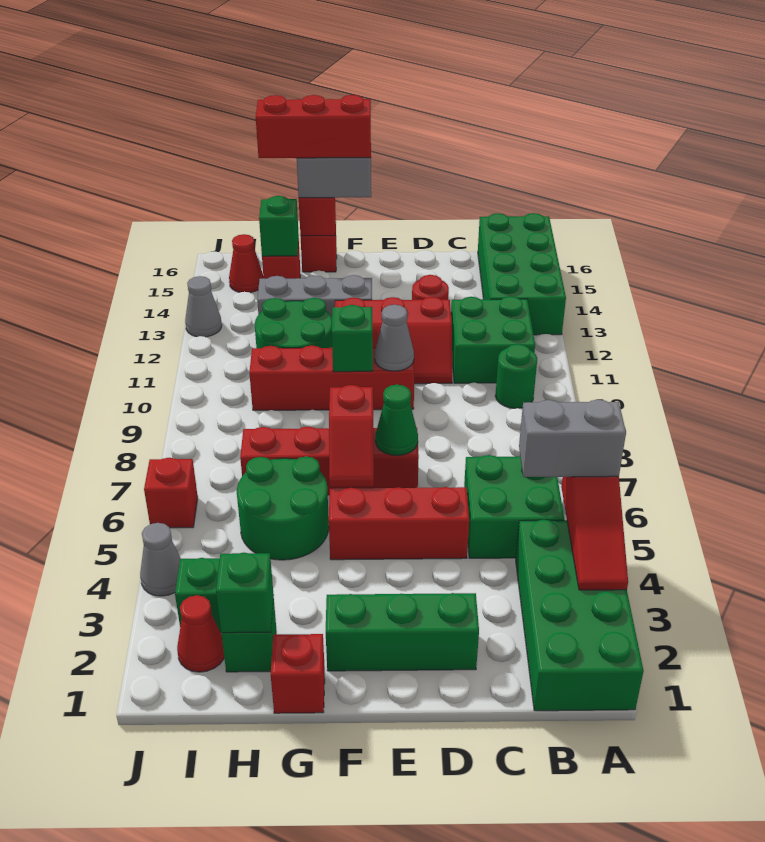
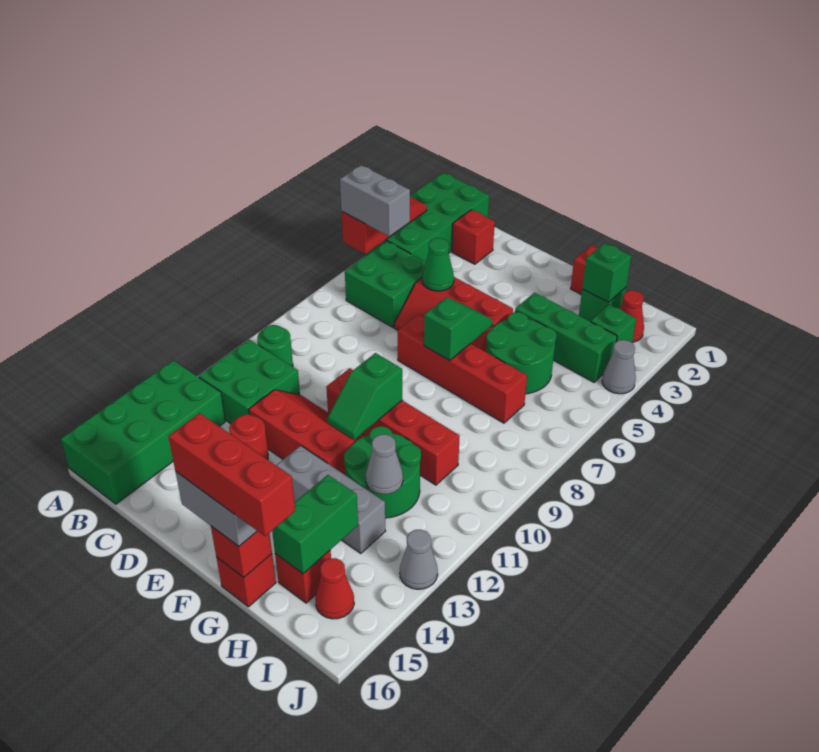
green brick D2:F2 level 1 -> green brick G4:I4 level 1
green cone E7 level 2 -> green cone D5 level 2
grey cone E10 level 2 -> grey cone H12 level 2
red slope F6:F7 level 2 top 7 -> green slope F6:F7 level 2 top 7
green brick H15 level 2 -> green brick H14:H15 level 2
red brick J6 level 1 -> red brick C2 level 1

